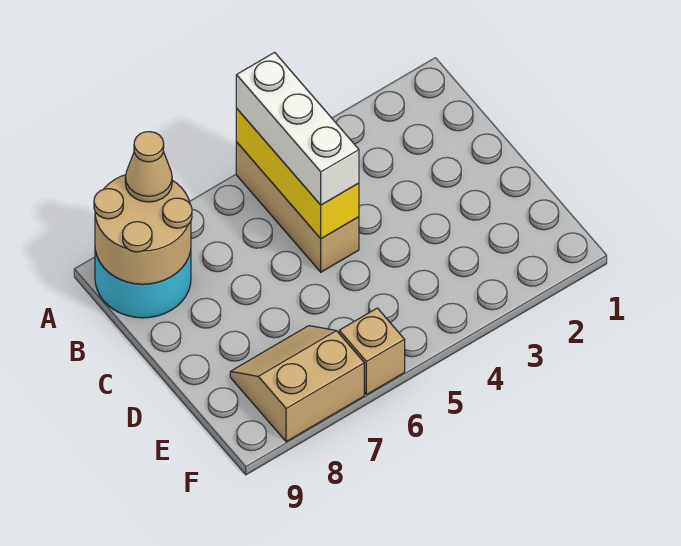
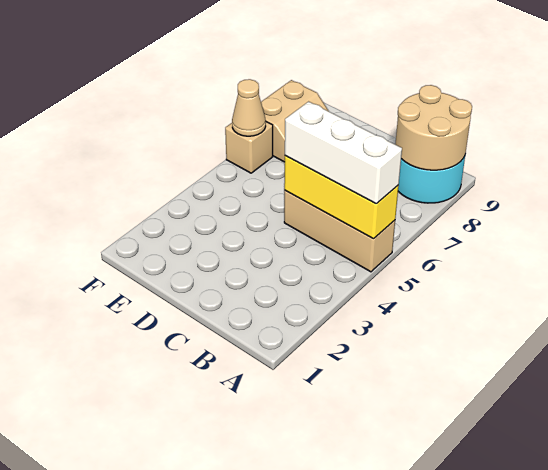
tan cone A8 level 3 -> tan cone F6 level 2

